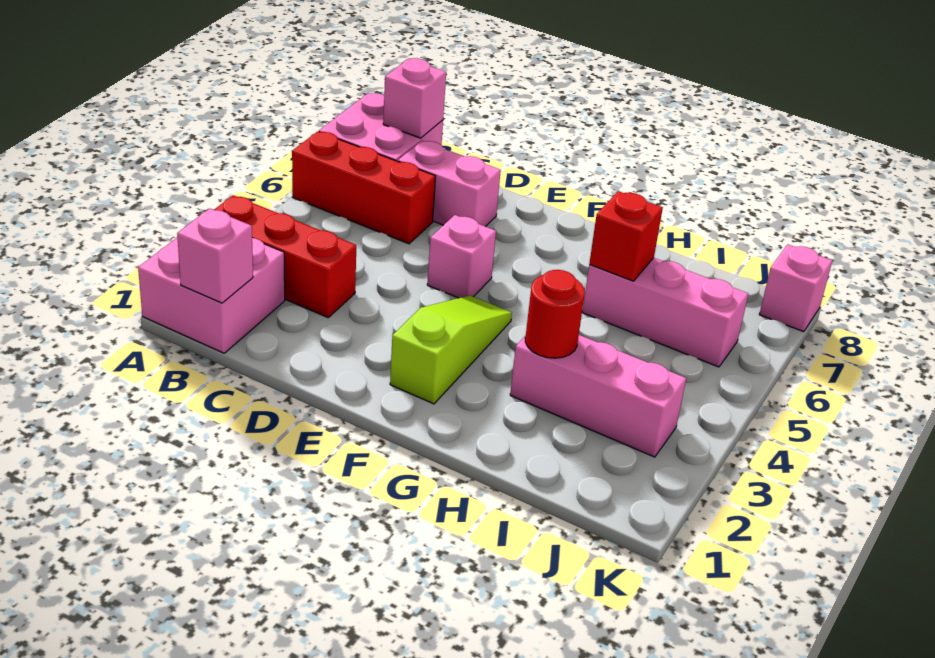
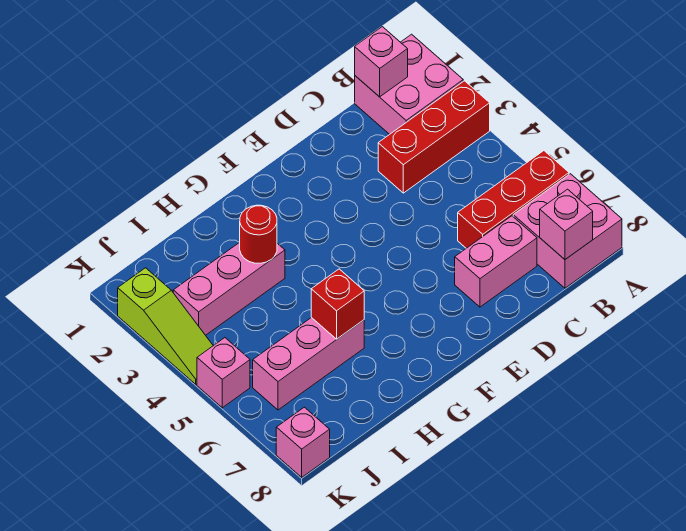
pink brick E5 level 1 -> pink brick K5 level 1
lime slope F2:F4 level 1 top 2 -> lime slope K2:K4 level 1 top 2

